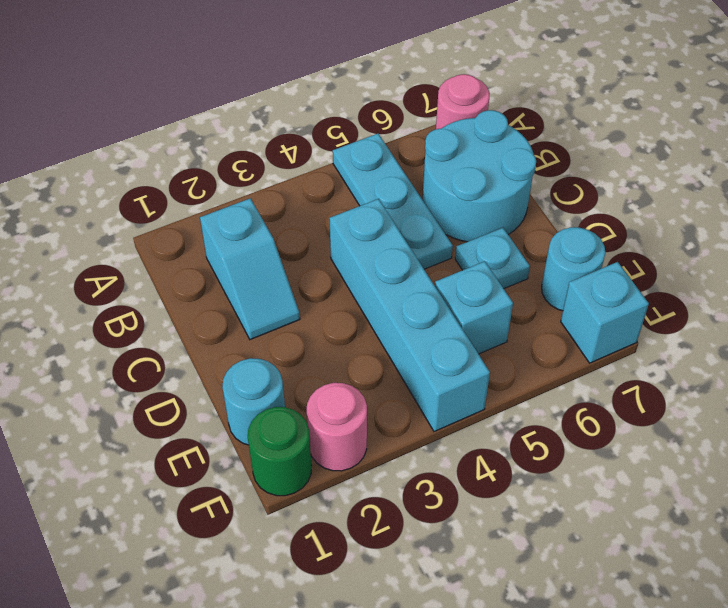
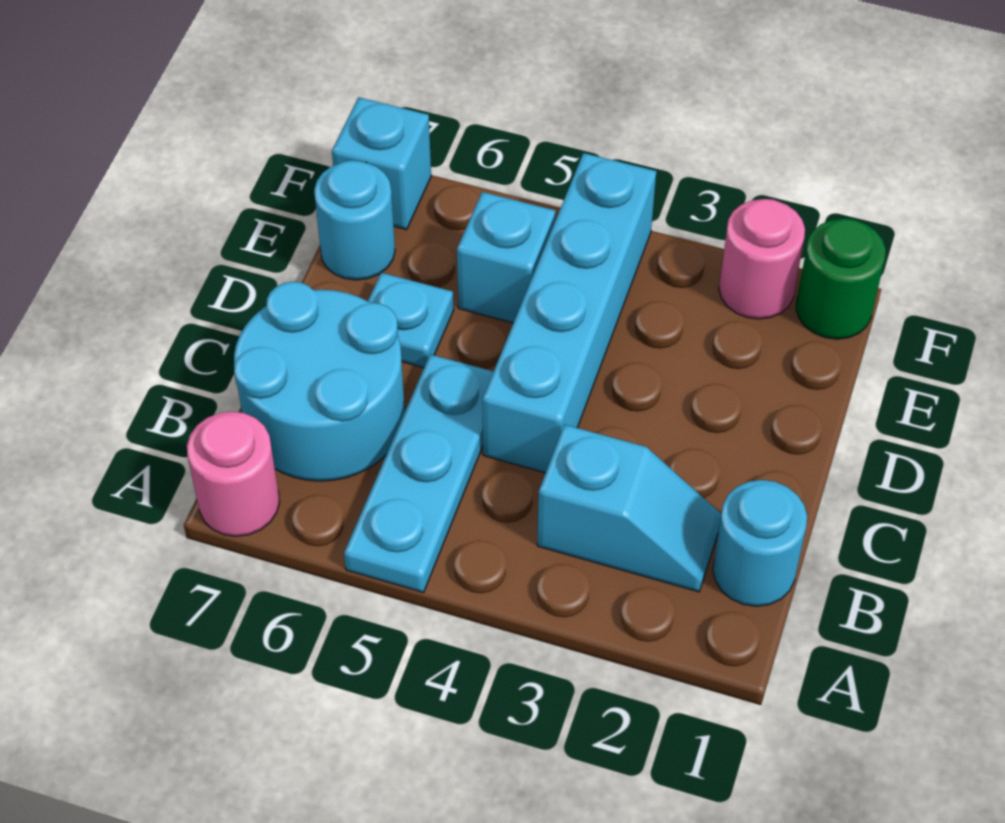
cyan slope B2:C2 level 1 top B -> cyan slope B2:B3 level 1 top 3
cyan round brick E1 level 1 -> cyan round brick B1 level 1

